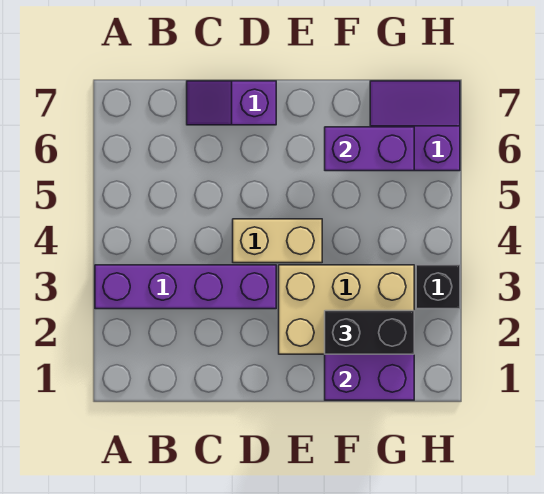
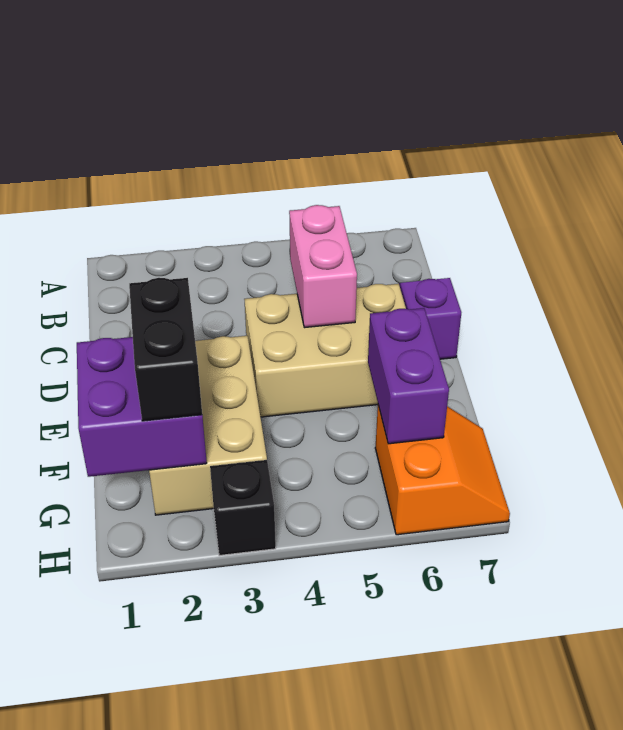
purple brick A3:D3 level 1 -> none
none -> pink brick C5:D5 level 2
tan brick D4:E4 level 1 -> tan brick D4:E6 level 1
purple slope G6:H7 level 1 top 6 -> orange slope G6:H7 level 1 top 6

